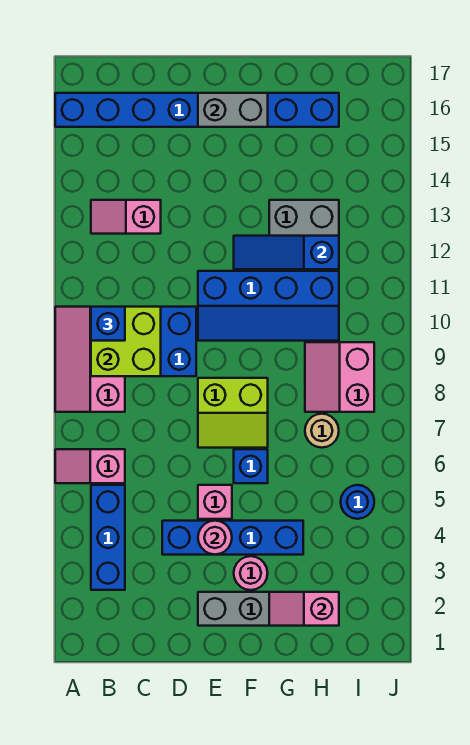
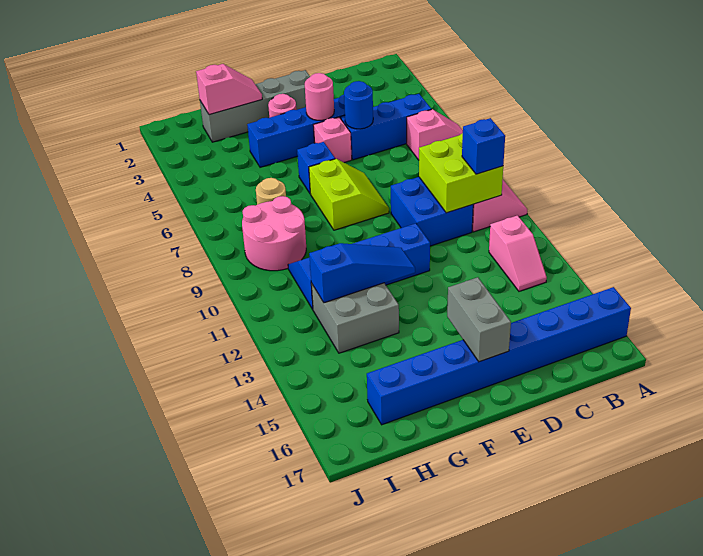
blue brick B3:B5 level 1 -> blue brick B5:D5 level 1
pink slope B13:C13 level 1 top C -> pink slope B12:B13 level 1 top 12
lime slope E7:F8 level 1 top 8 -> lime slope E7:F8 level 1 top F
grey brick E16:F16 level 2 -> grey brick E15:E16 level 2
pink slope H8:I9 level 1 top I -> pink round brick H8:I9 level 1
blue round brick I5 level 1 -> blue round brick D5 level 2

